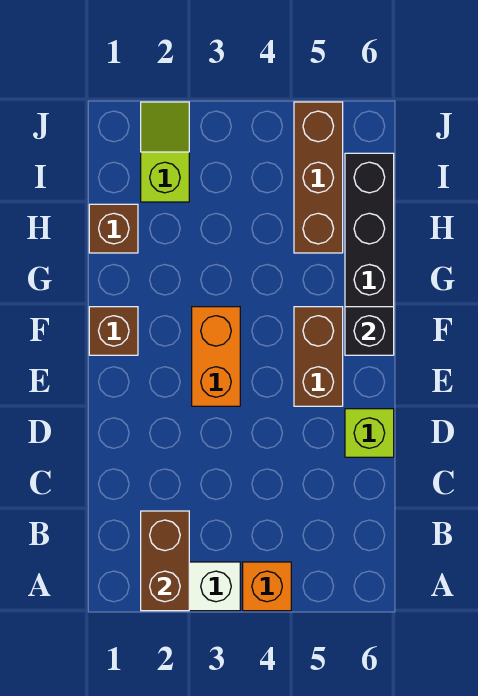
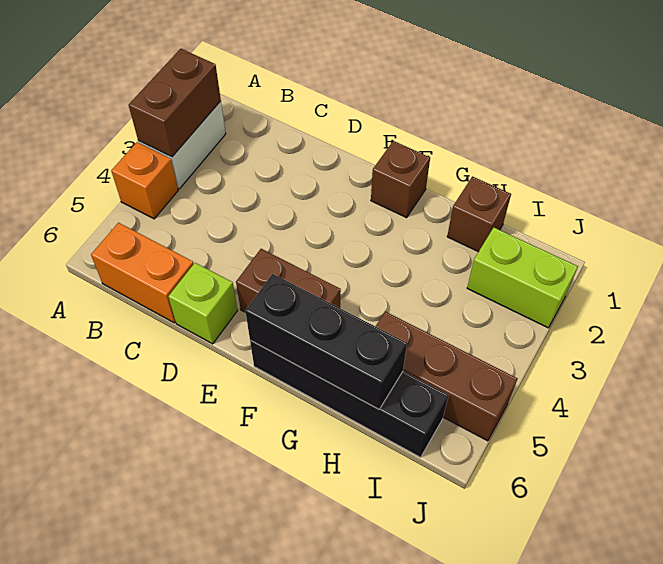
brown brick A2:B2 level 2 -> brown brick A2:A3 level 2
orange brick E3:F3 level 1 -> orange brick B6:C6 level 1
black brick F6 level 2 -> black brick F6:H6 level 2
lime slope I2:J2 level 1 top I -> lime brick I2:J2 level 1

